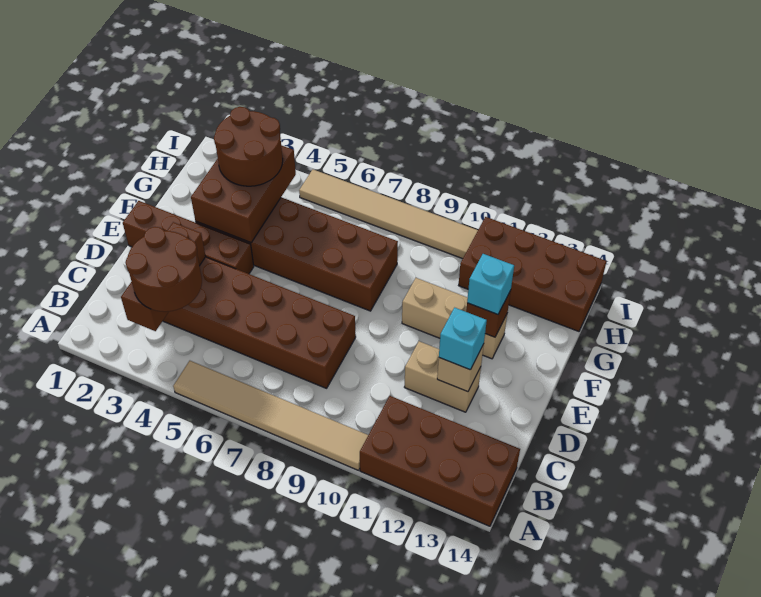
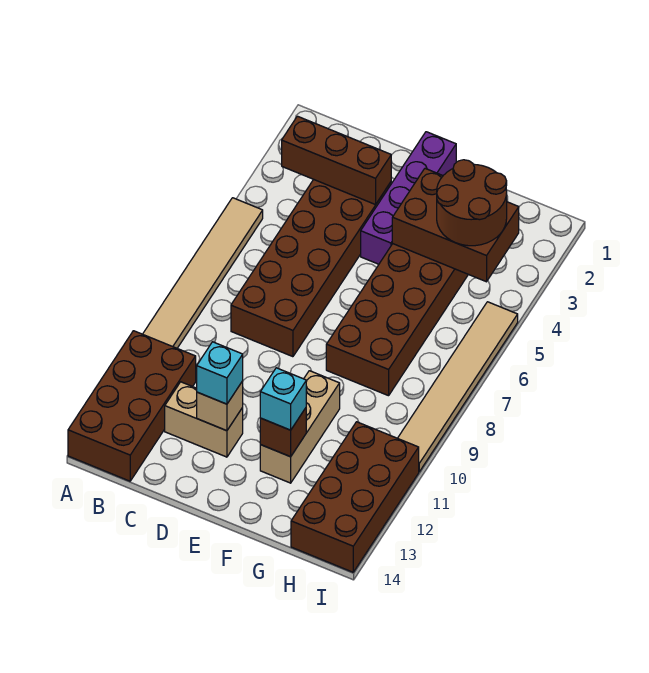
brown round brick B3:C4 level 3 -> none
tan brick D11:D12 level 1 -> tan brick C12:D12 level 1
brown brick E1:E4 level 1 -> purple brick E1:E4 level 1

